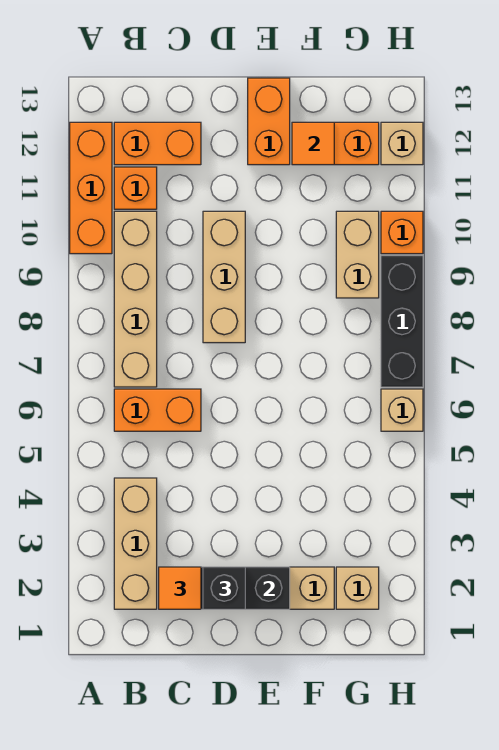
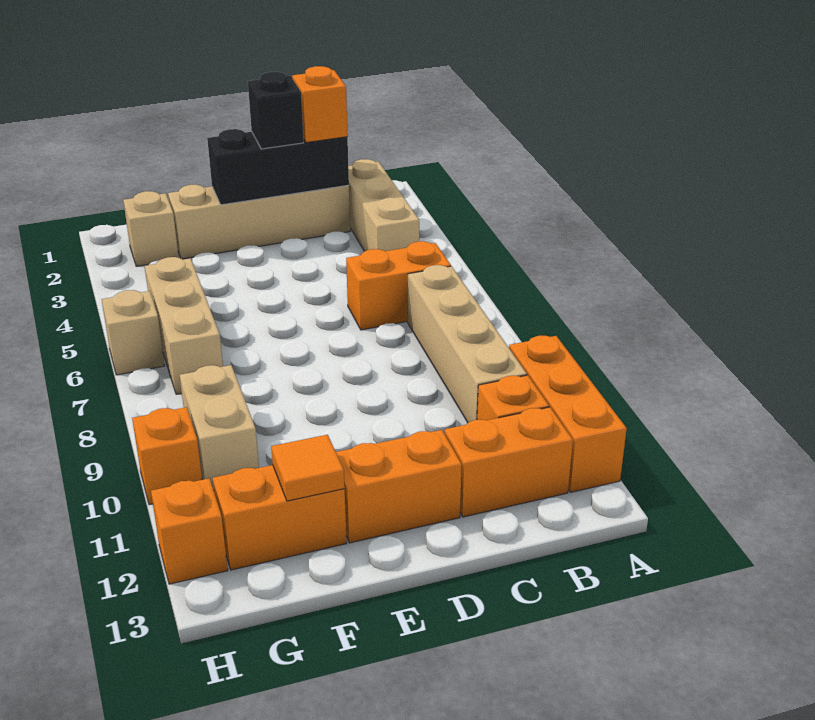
orange tile C2 level 3 -> orange brick C2 level 3
tan brick D8:D10 level 1 -> tan brick G5:G7 level 1
orange brick E12:E13 level 1 -> orange brick D12:E12 level 1
black brick H7:H9 level 1 -> none
tan brick H12 level 1 -> orange brick H12 level 1

